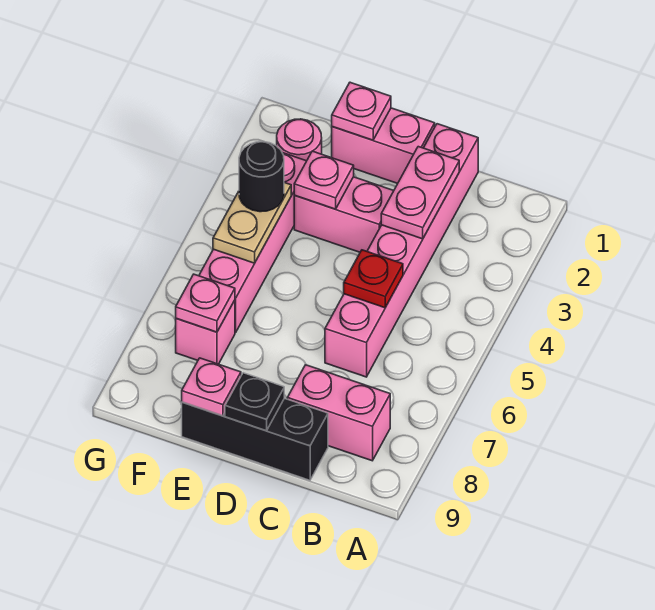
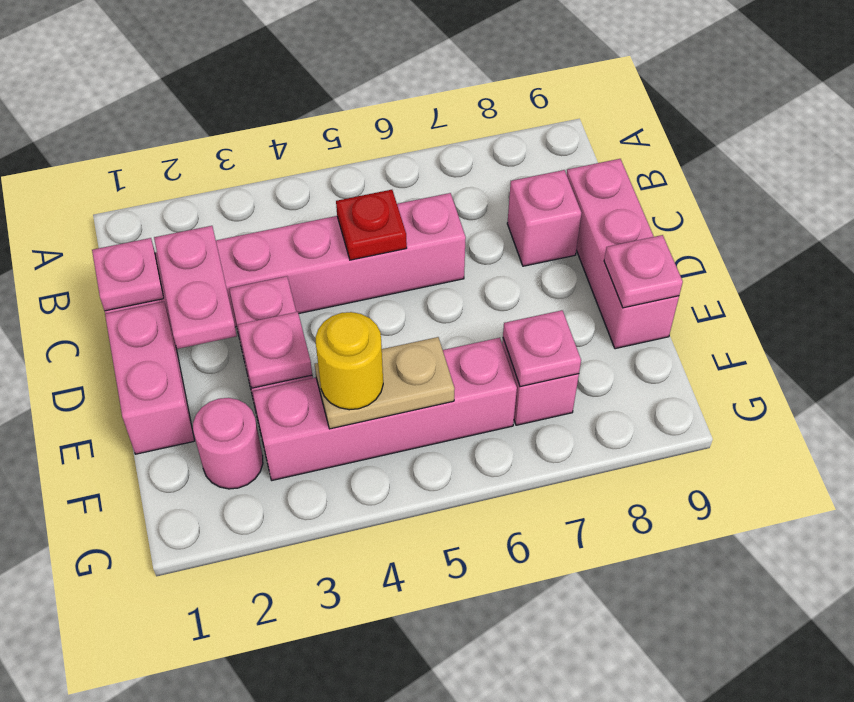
pink brick B8:C8 level 1 -> pink brick C8 level 1
pink plate C2:C3 level 2 -> pink plate C2:D2 level 2
black brick C9:E9 level 1 -> pink brick C9:E9 level 1
black plate D9 level 2 -> none
pink plate E1 level 2 -> pink plate C1 level 2
black round brick F4 level 3 -> yellow round brick F4 level 3

